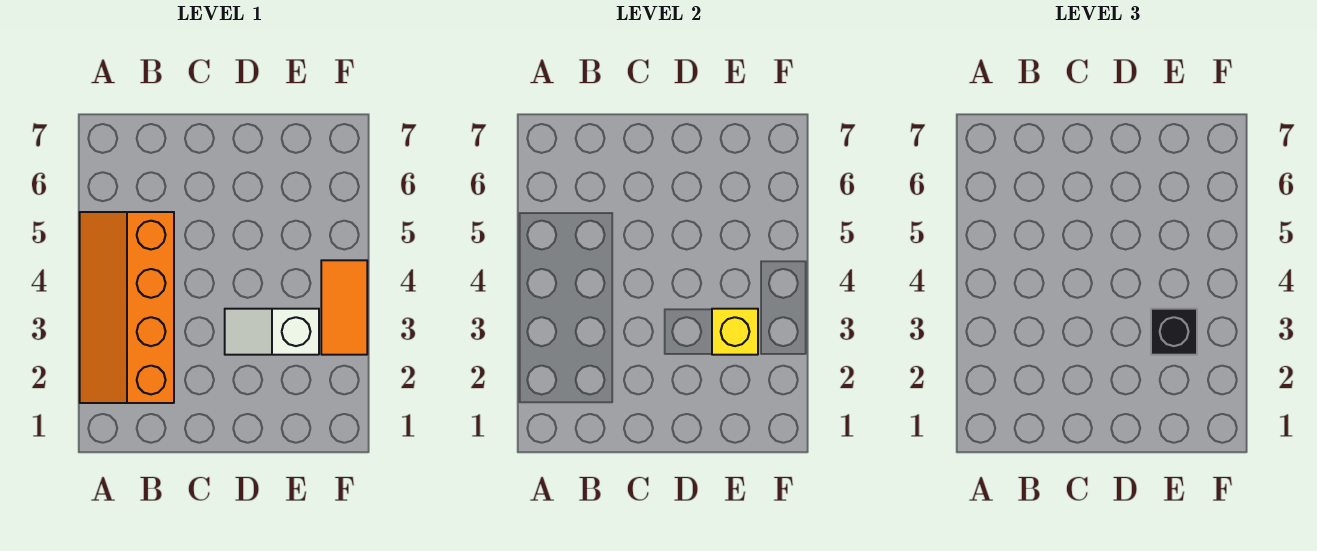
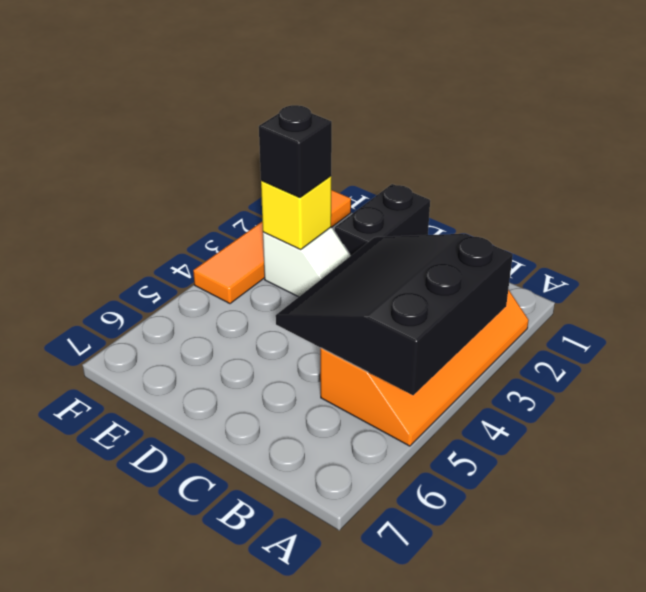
none -> black slope A3:C5 level 2 top A
none -> black brick D1:D2 level 1
orange tile F3:F4 level 1 -> orange tile F1:F4 level 1

